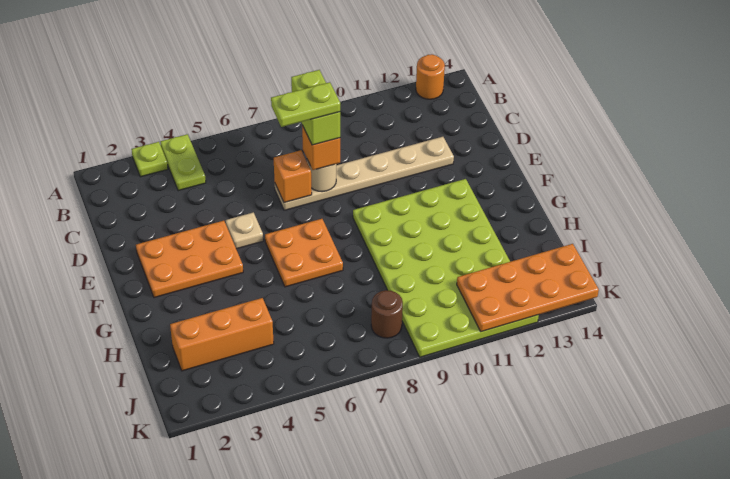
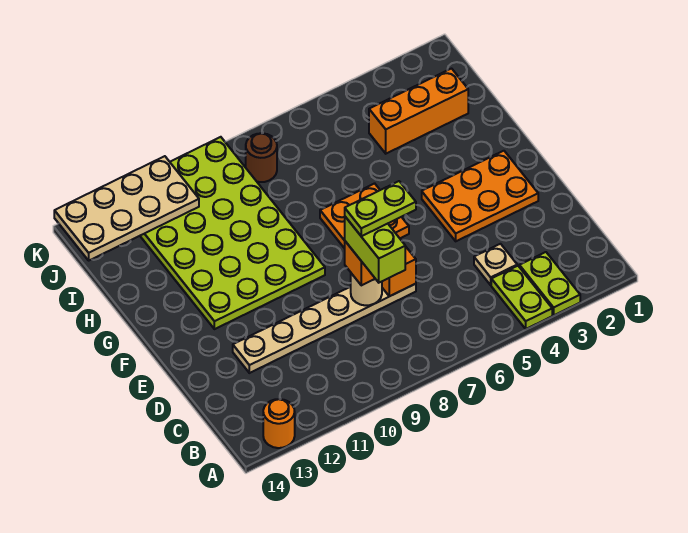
lime plate A3 level 1 -> lime plate A3:B3 level 1
tan plate E5 level 1 -> tan plate C4 level 1
orange plate J11:K14 level 2 -> tan plate J11:K14 level 2

